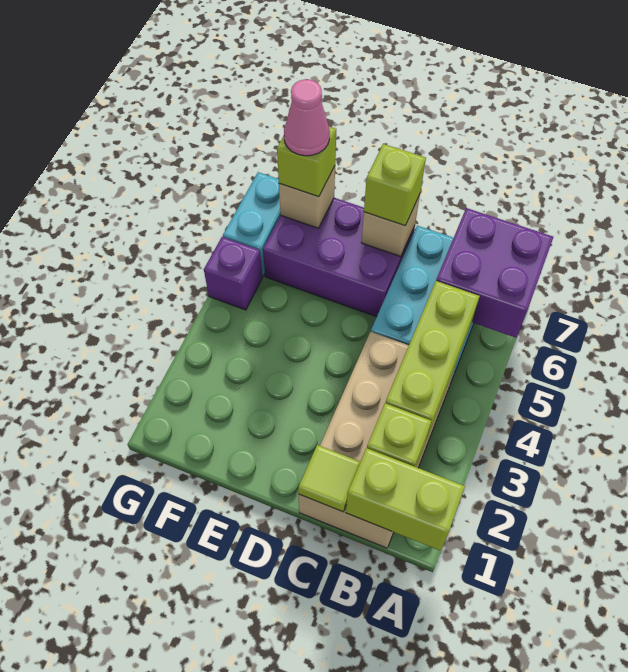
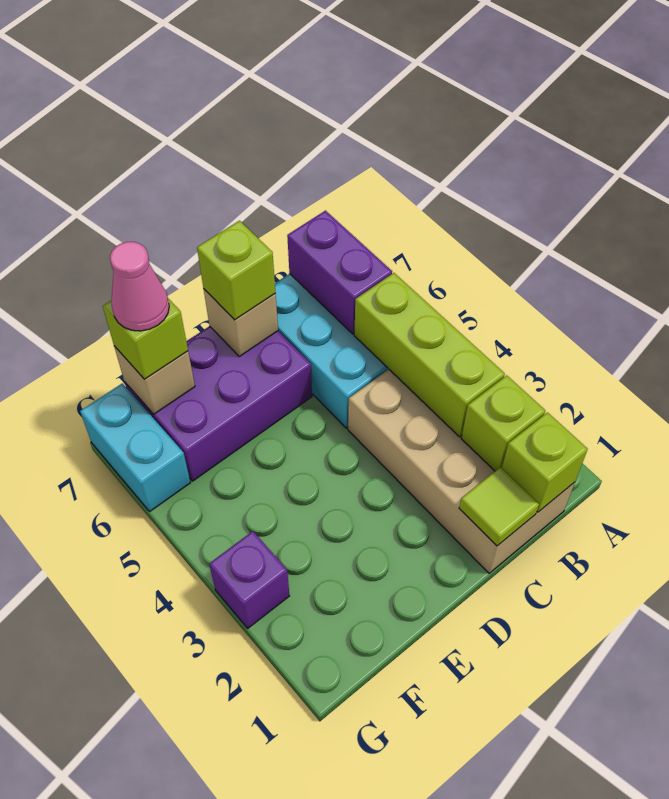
lime brick A1:B1 level 2 -> lime brick B1 level 2
purple brick A6:B7 level 2 -> purple brick B6:B7 level 2
purple brick G5 level 1 -> purple brick G3 level 1

